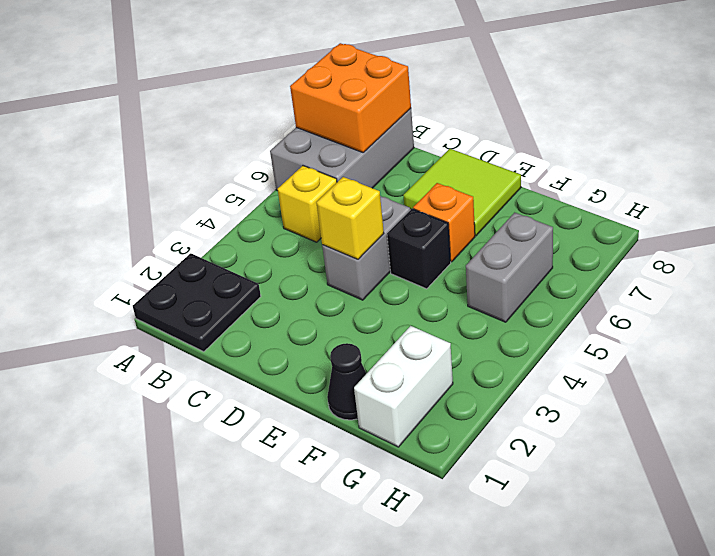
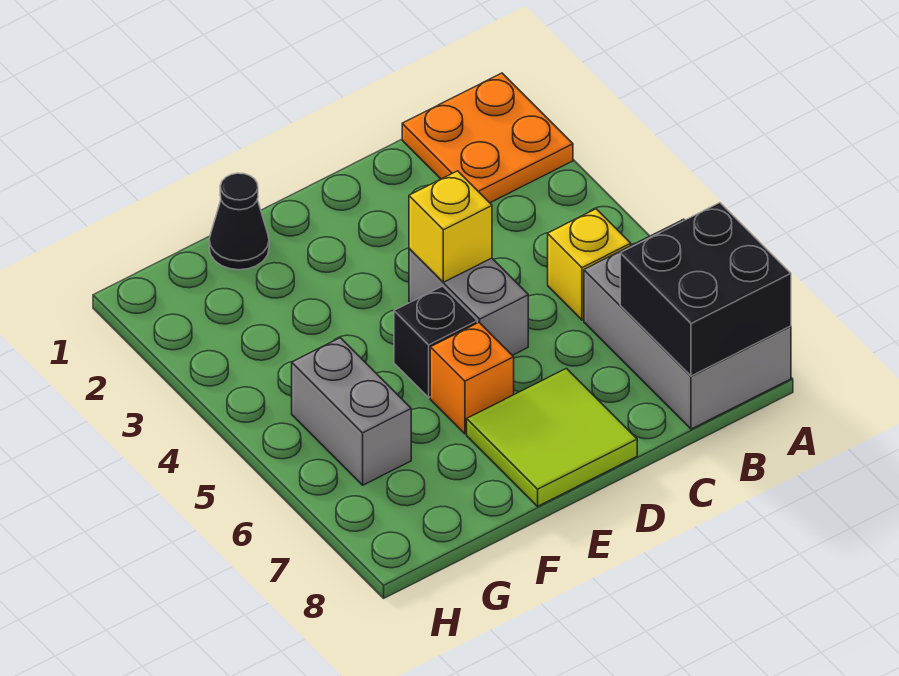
black plate A1:B2 level 1 -> orange plate A1:B2 level 1
orange brick A7:B8 level 2 -> black brick A7:B8 level 2
white brick G1:G2 level 1 -> none

